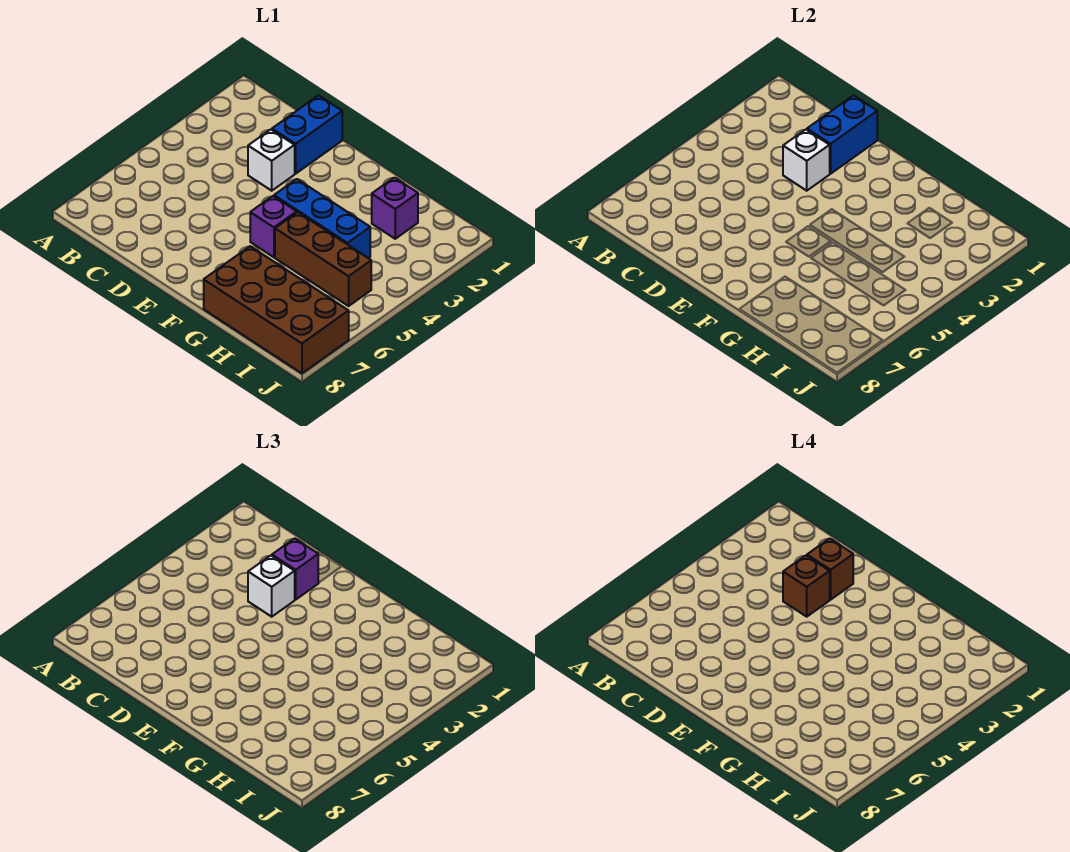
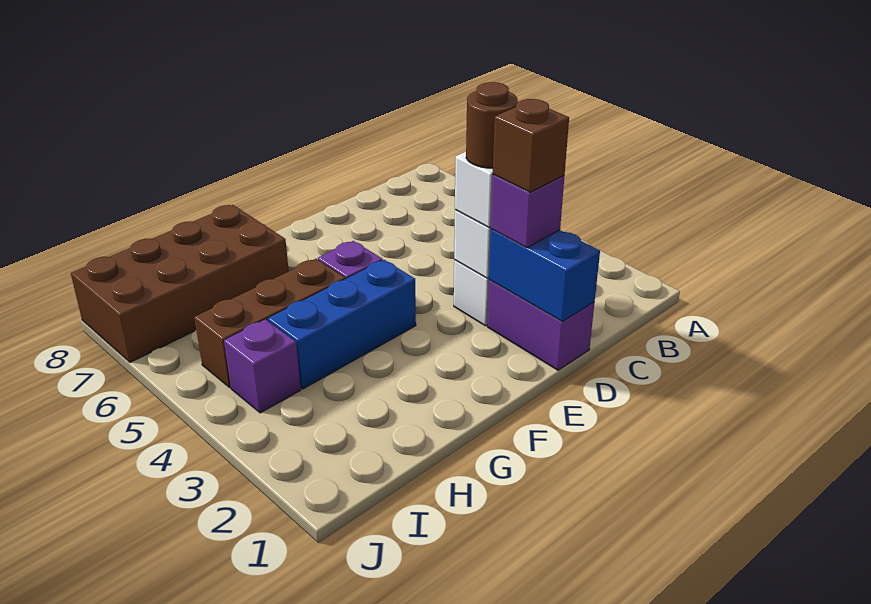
blue brick D1:D2 level 1 -> purple brick D1:D2 level 1
brown brick D3 level 4 -> brown round brick D3 level 4
purple brick H2 level 1 -> purple brick I4 level 1

